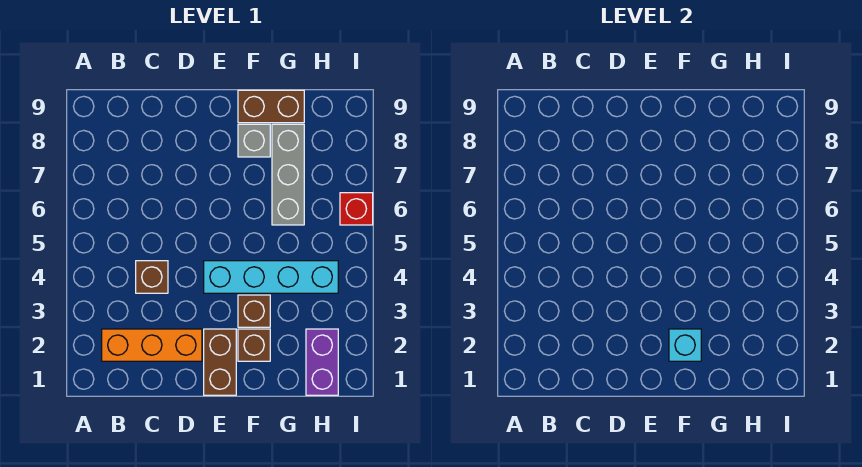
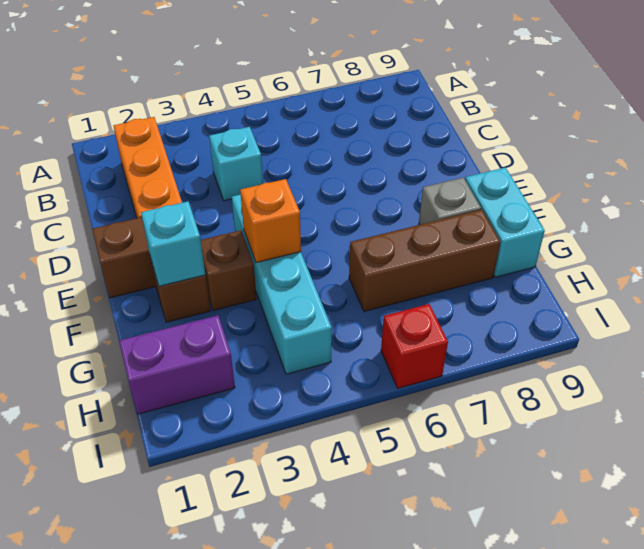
brown brick C4 level 1 -> cyan brick C4 level 1
none -> orange brick F4 level 2
brown brick F9:G9 level 1 -> cyan brick F9:G9 level 1
grey brick G6:G8 level 1 -> brown brick G6:G8 level 1

